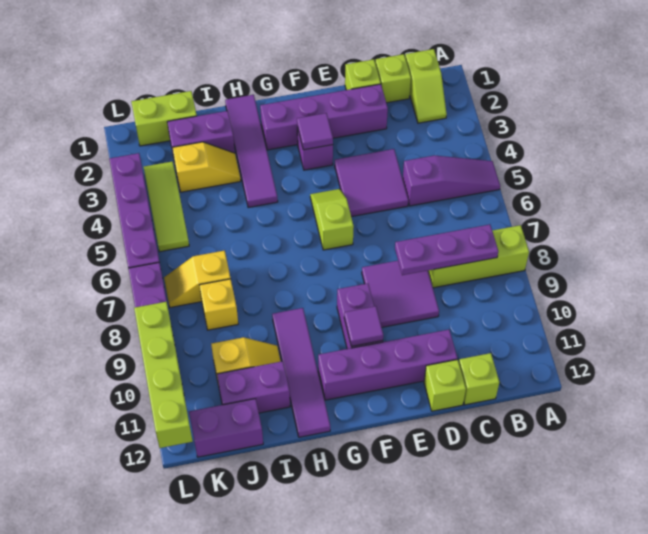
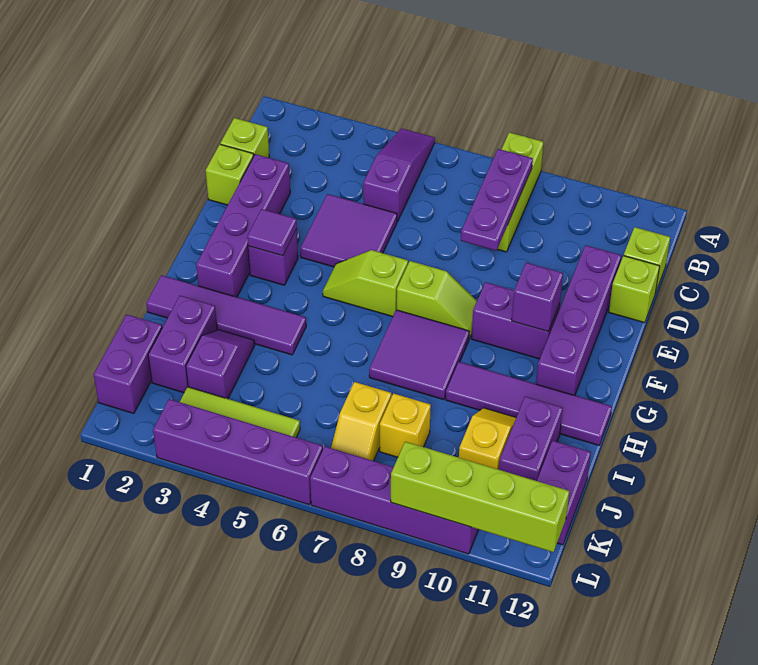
lime slope B1:B2 level 1 top 1 -> lime slope F7:F8 level 1 top 7
purple tile D8:E9 level 1 -> purple tile G7:H8 level 1
purple tile F10 level 2 -> purple brick F10 level 2
yellow slope I3:J3 level 1 top J -> purple slope I3:J3 level 1 top J
lime brick J1:K1 level 1 -> purple brick J1:K1 level 1

